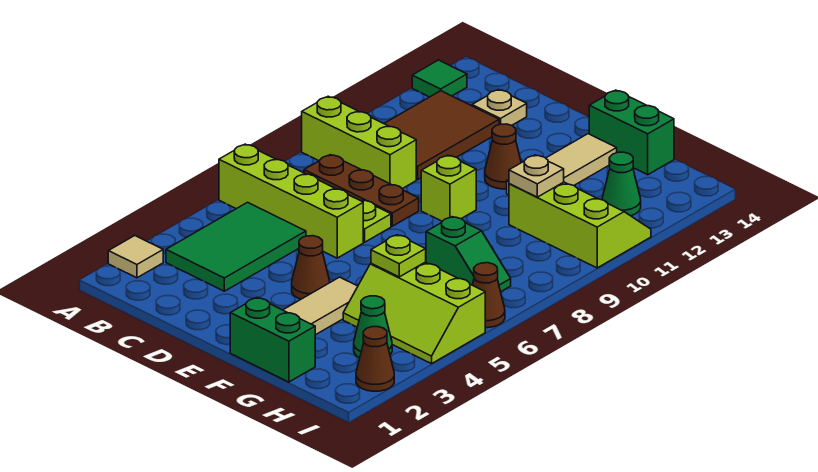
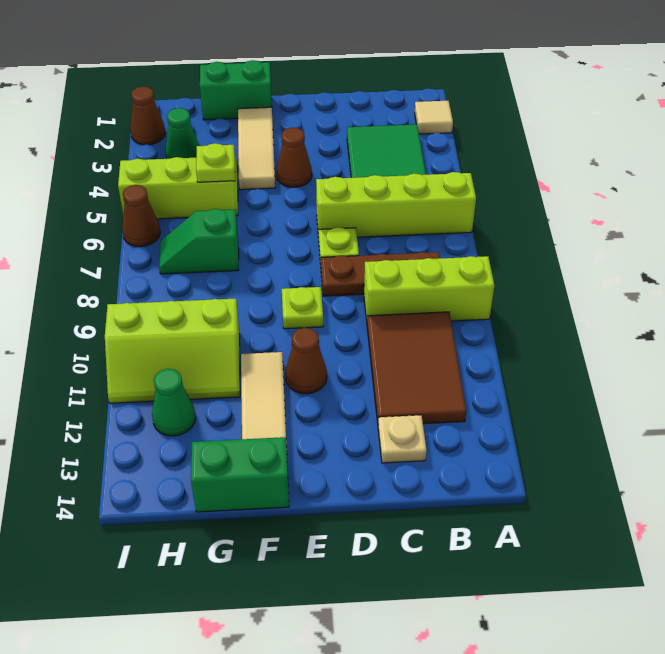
green tile A13 level 1 -> none
lime brick E9 level 1 -> lime plate E9 level 1
tan plate G10 level 2 -> none

